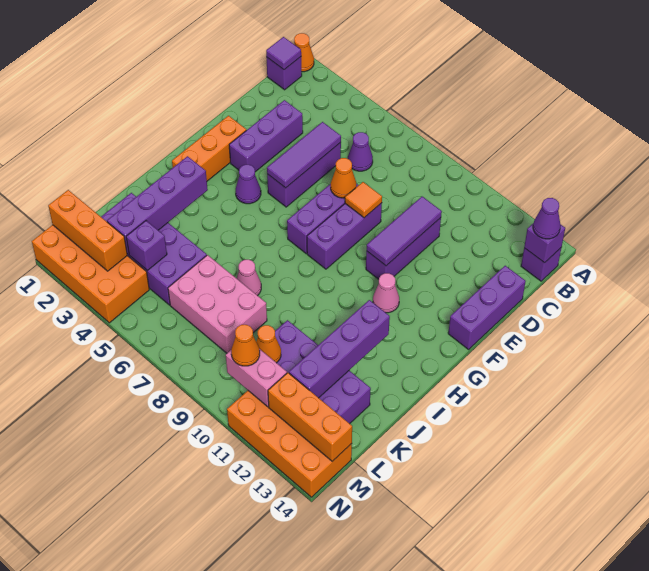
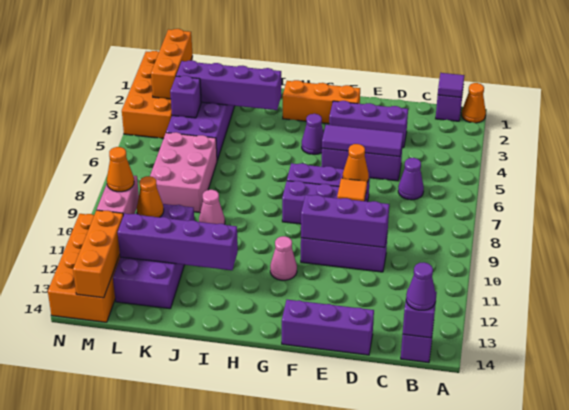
purple tile D10:F10 level 2 -> purple brick D10:F10 level 2
pink cone J7 level 1 -> pink cone J9 level 1

